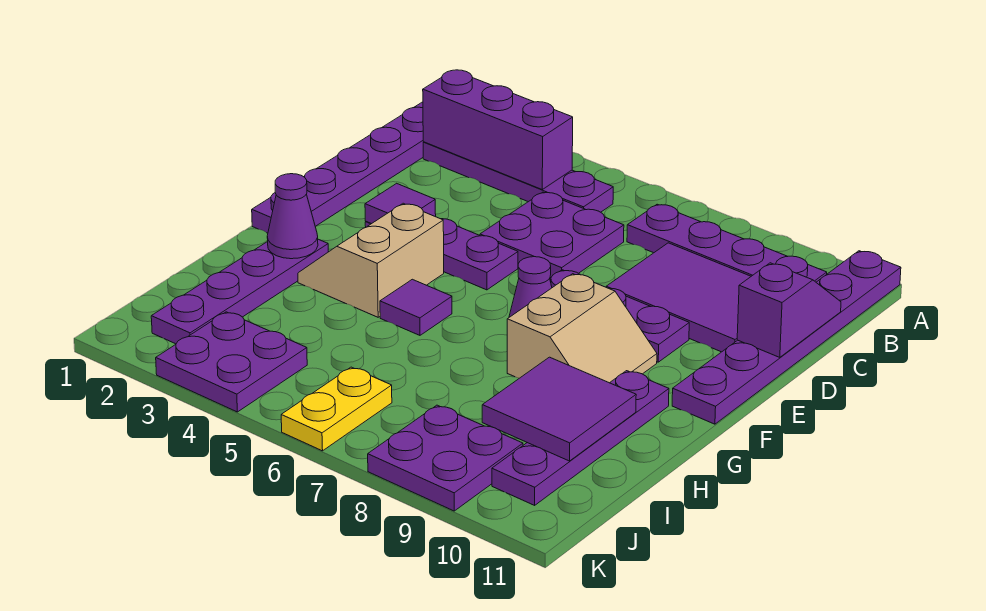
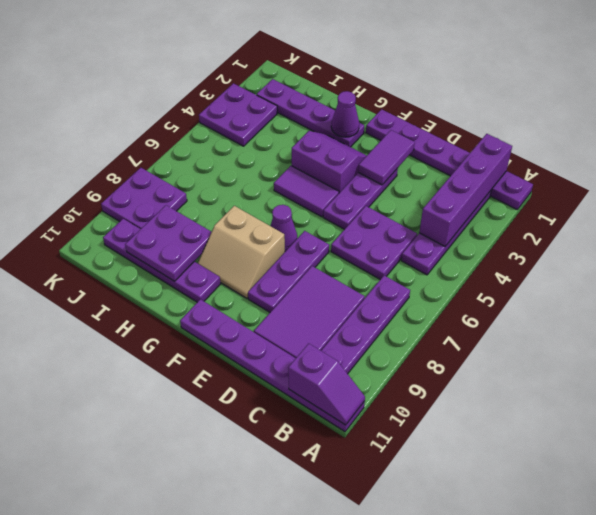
purple brick B2:B4 level 2 -> purple brick B1:B4 level 2
purple slope C11:D11 level 2 top D -> purple slope A11:B11 level 2 top B
purple tile E3 level 2 -> purple tile E2:E3 level 2
tan slope F3:G4 level 1 top 4 -> purple slope F3:G4 level 1 top 4
purple tile G5 level 1 -> purple tile F5:G5 level 1
purple tile H9:I10 level 2 -> purple plate H9:I10 level 2
yellow plate J6:K6 level 1 -> none

